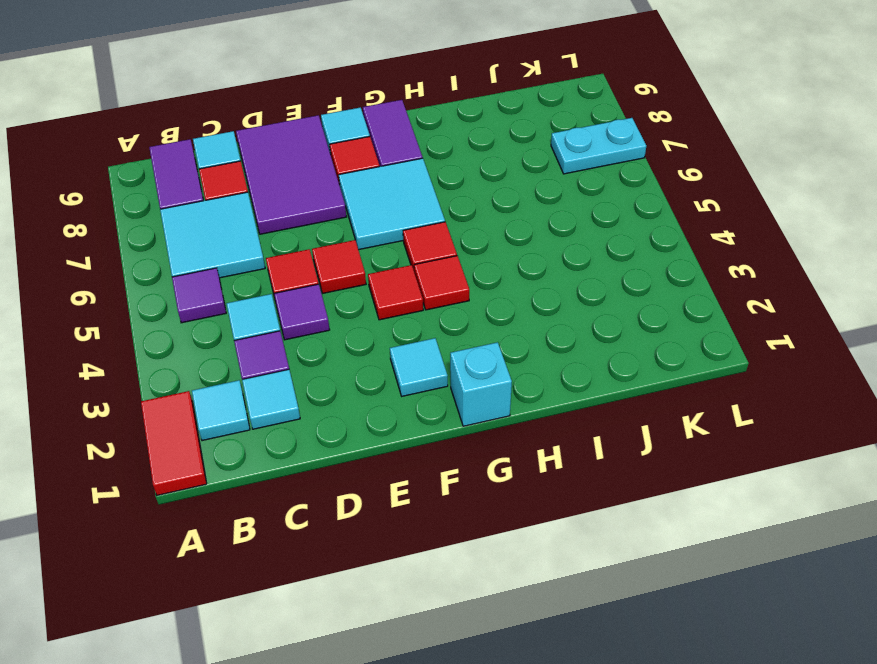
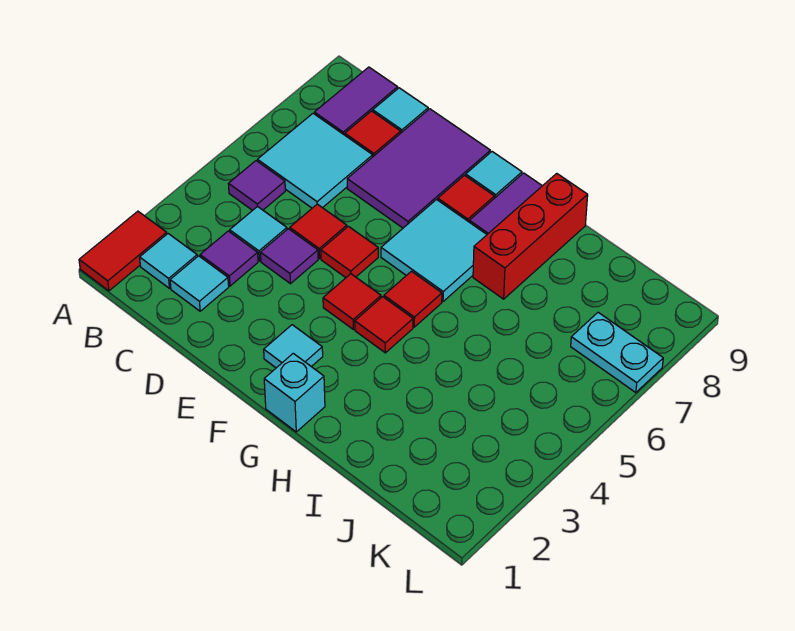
none -> red brick H7:H9 level 1

